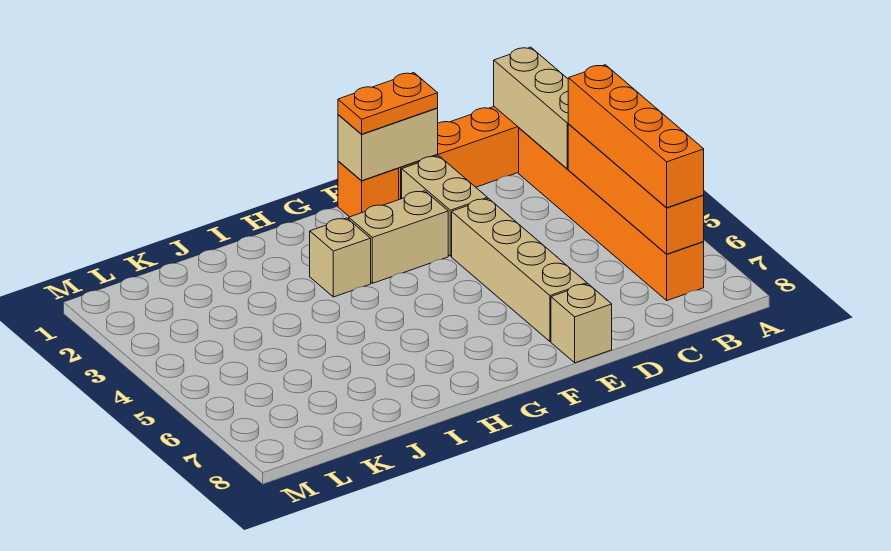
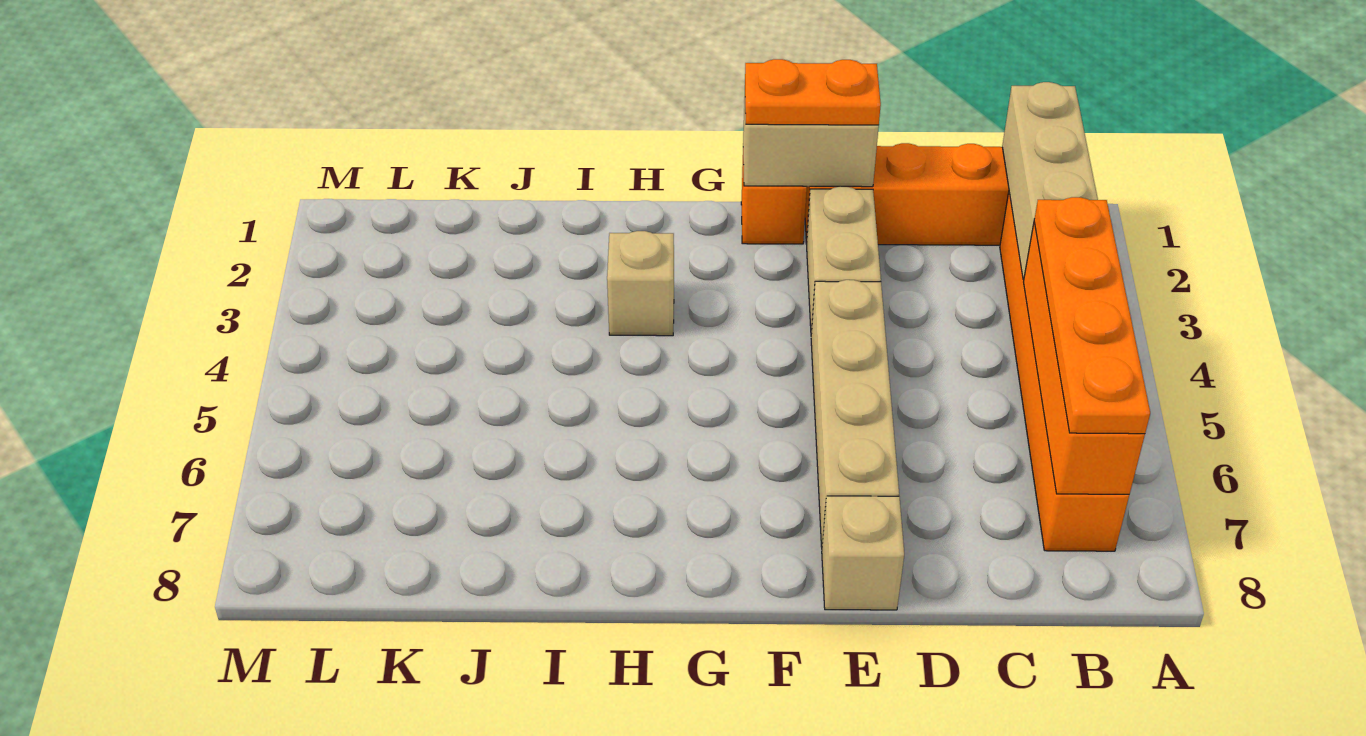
orange brick B4:B7 level 3 -> orange plate B4:B7 level 3
tan brick F3:G3 level 1 -> none

